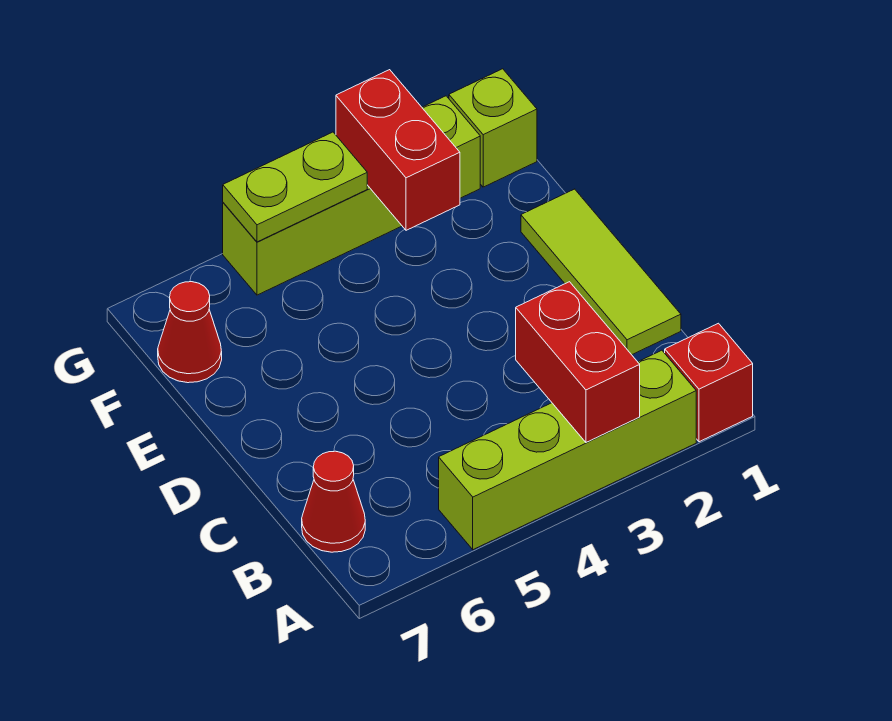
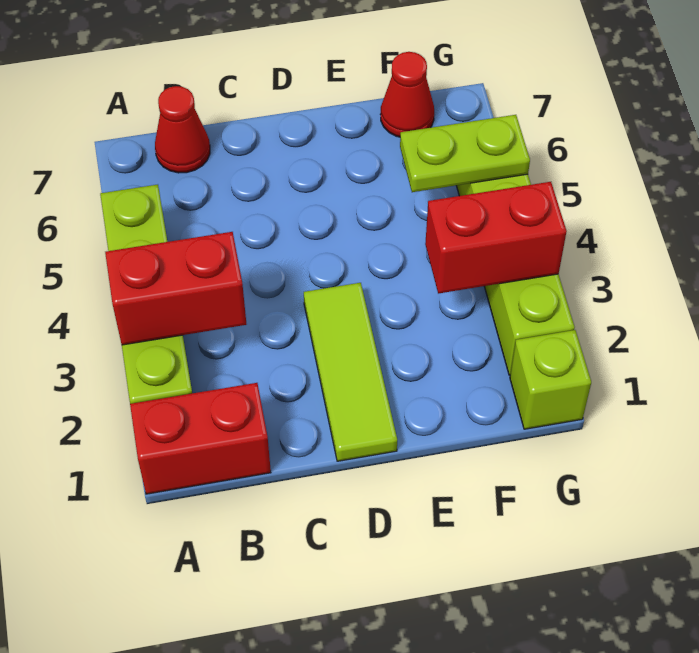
red brick A1 level 1 -> red brick A1:B1 level 1
lime tile C1:E1 level 1 -> lime tile D1:D3 level 1
lime plate G4:G5 level 2 -> lime plate F5:G5 level 2

